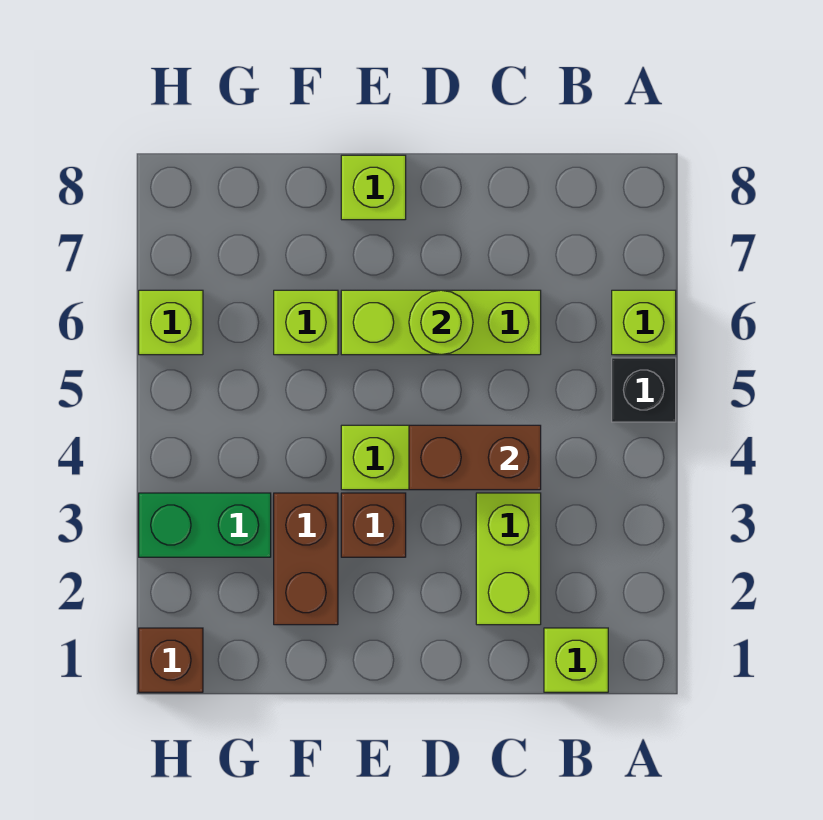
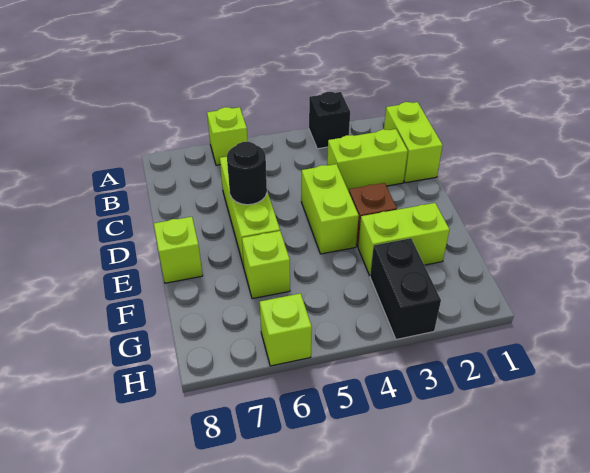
black brick A5 level 1 -> black brick A3 level 1
lime brick B1 level 1 -> lime brick B1:C1 level 1
brown brick C4:D4 level 2 -> none
lime round brick D6 level 2 -> black round brick D6 level 2
brown brick F2:F3 level 1 -> lime brick F2:F3 level 1
green brick G3:H3 level 1 -> black brick G3:H3 level 1
brown brick H1 level 1 -> none

